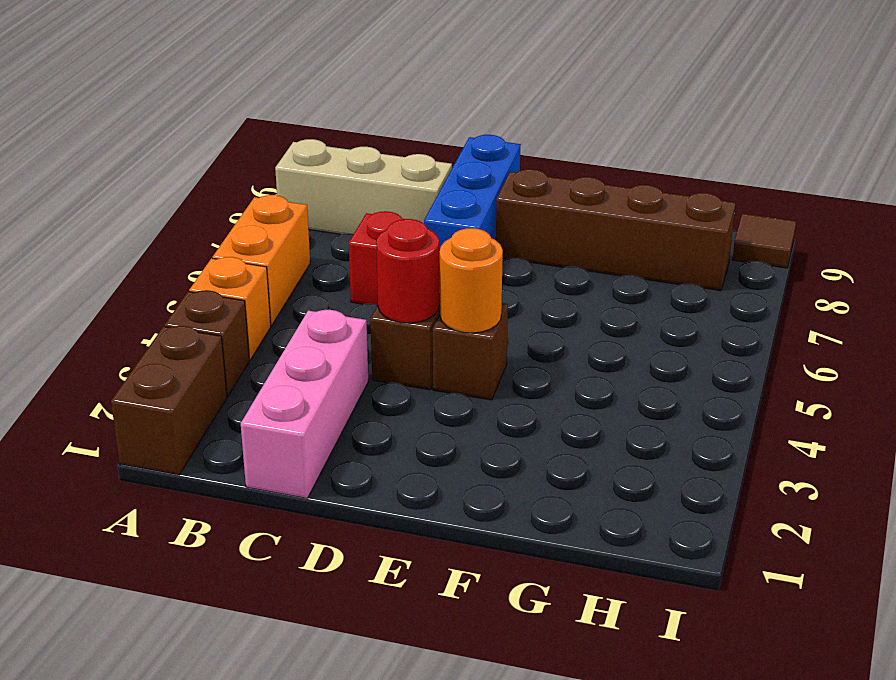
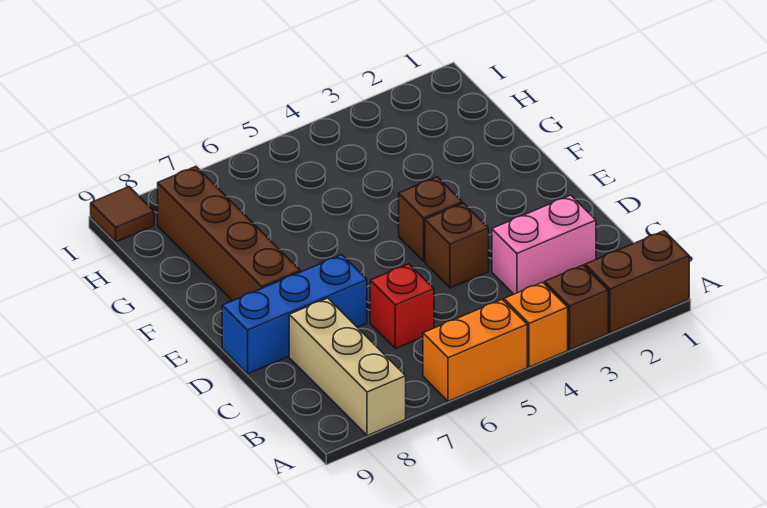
pink brick C1:C3 level 1 -> pink brick C2:C3 level 1
red round brick D4 level 2 -> none
orange round brick E4 level 2 -> none

